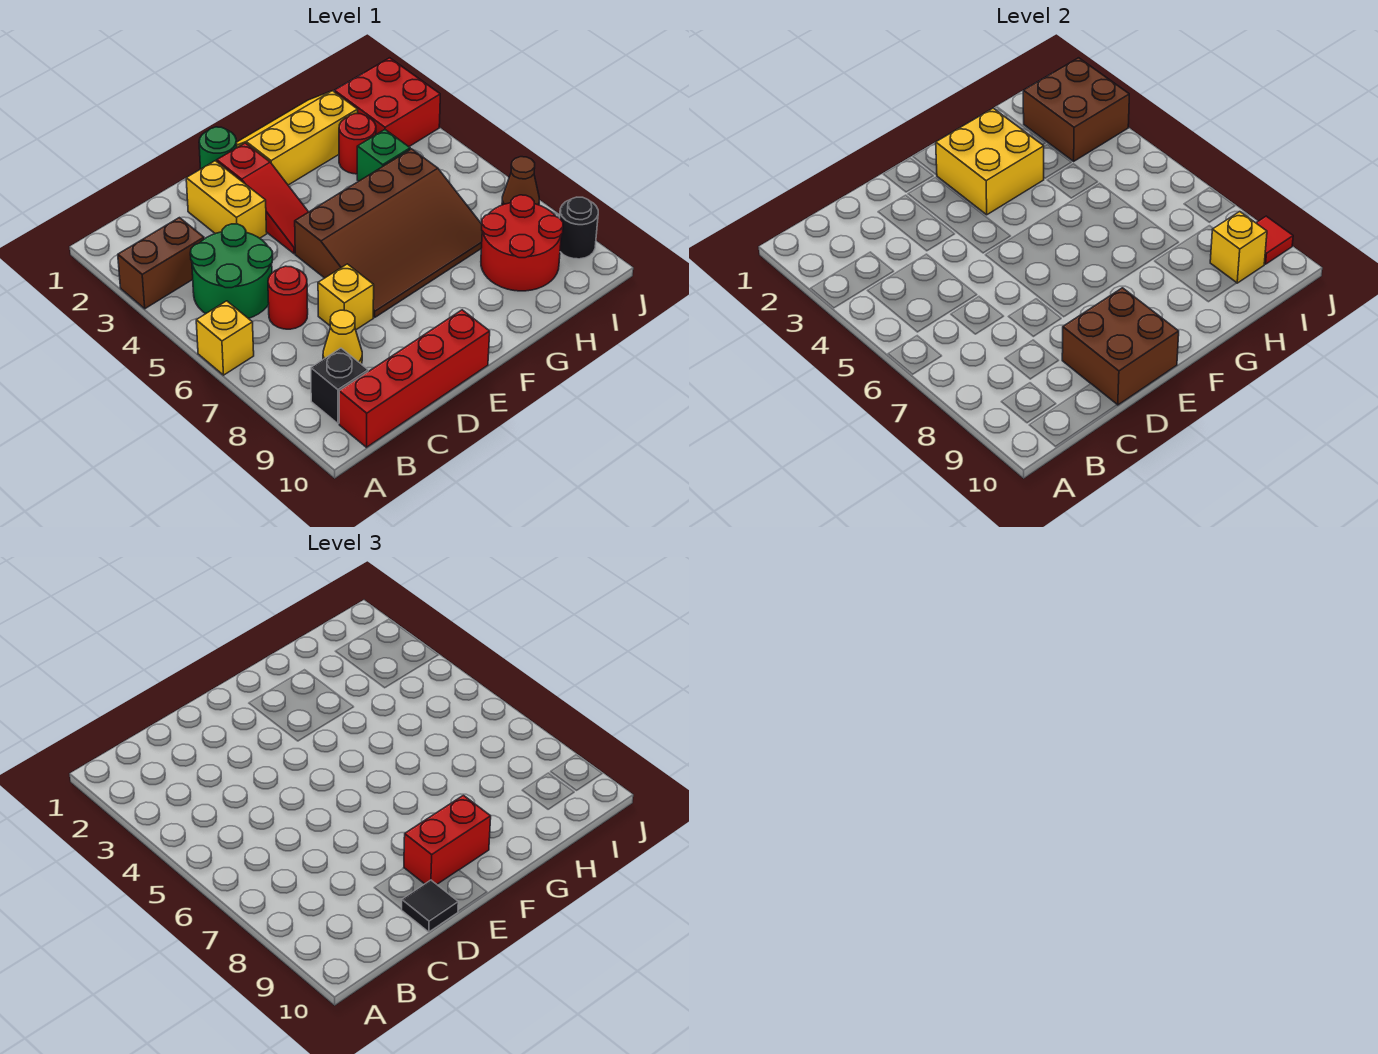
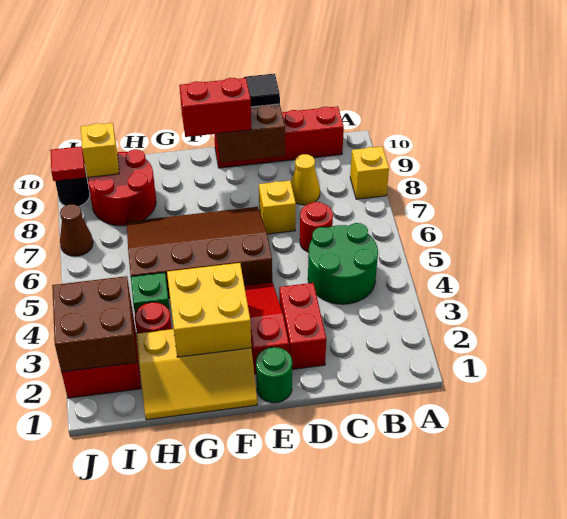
brown brick A3:B3 level 1 -> none
yellow brick A6 level 1 -> yellow brick A8 level 1
black brick B9 level 1 -> none
yellow brick D2:D3 level 1 -> red brick D2:D3 level 1

